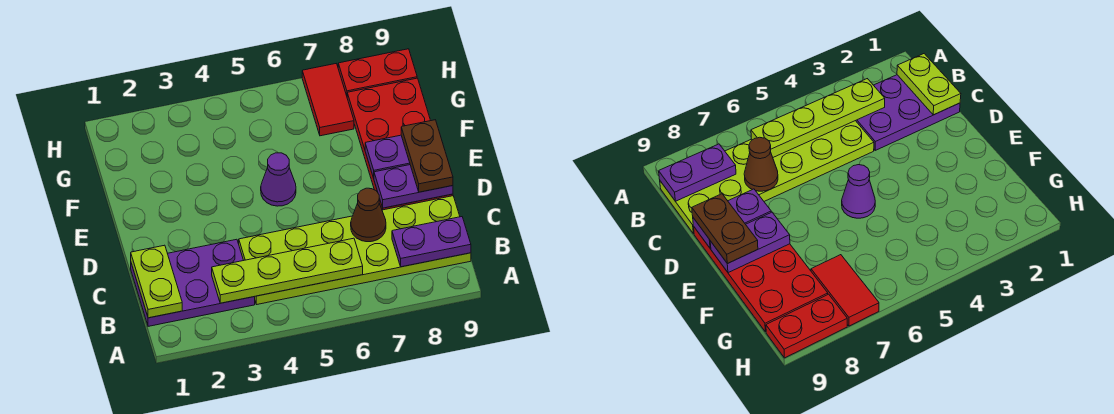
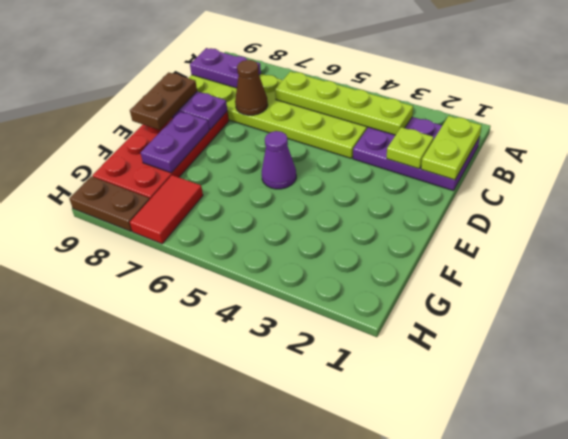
none -> lime plate C2 level 2
purple plate E8:E9 level 2 -> purple plate E8:F8 level 2
red plate H8:H9 level 1 -> brown plate H8:H9 level 1

